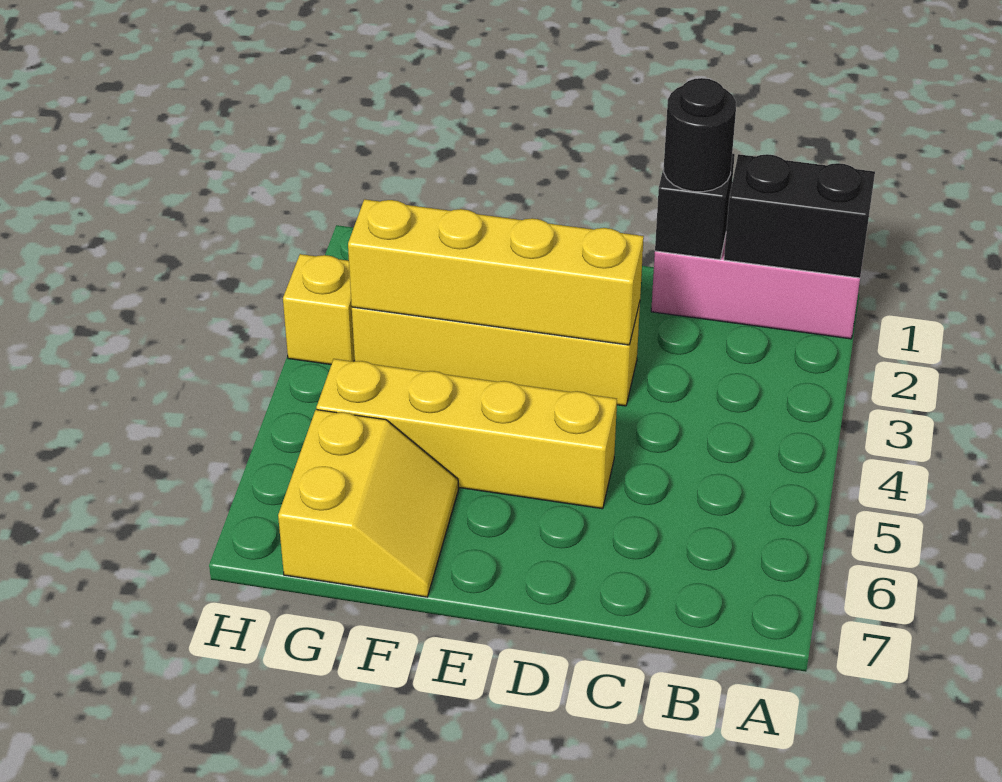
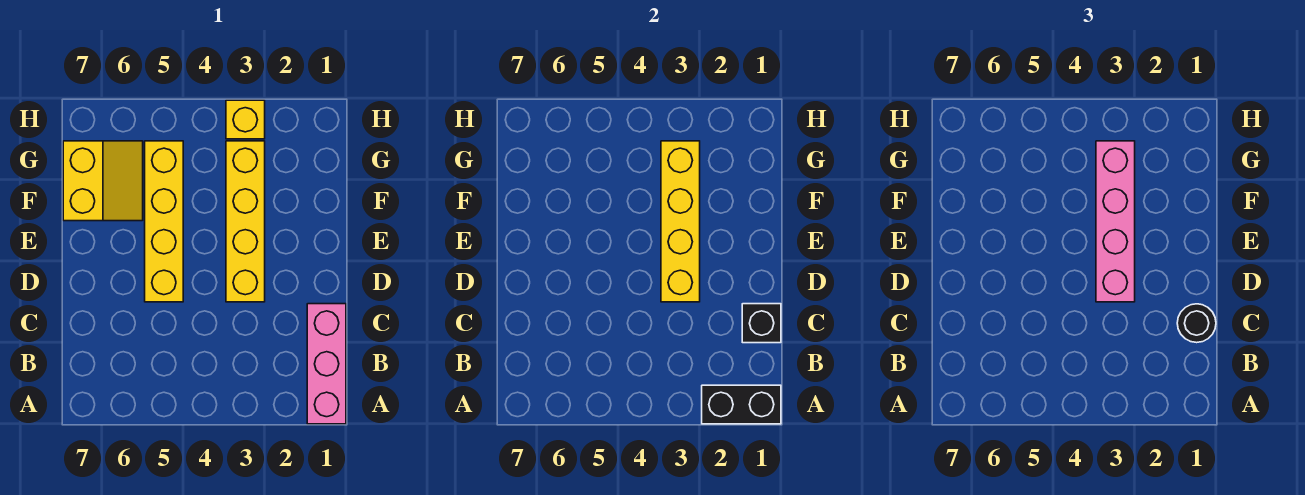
black brick A1:B1 level 2 -> black brick A1:A2 level 2
none -> pink brick D3:G3 level 3
yellow slope F6:G7 level 1 top G -> yellow slope F6:G7 level 1 top 7

